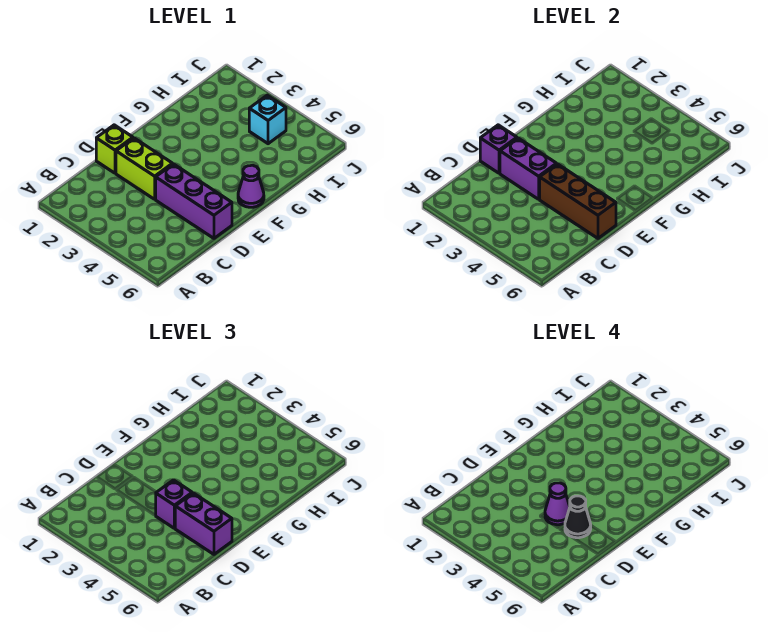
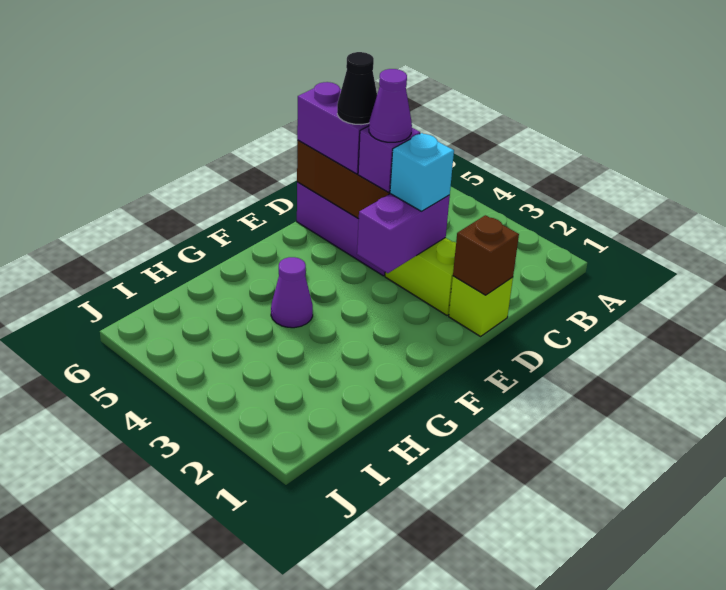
purple brick D1 level 2 -> brown brick D1 level 2
purple brick D2:D3 level 2 -> purple brick D3:E3 level 2
purple cone F6 level 1 -> purple cone G4 level 1
cyan brick I4 level 1 -> cyan brick D3 level 3

